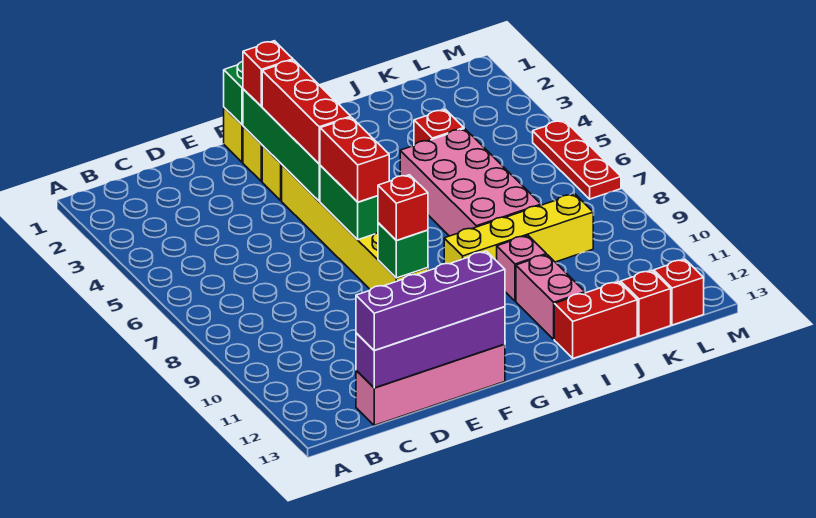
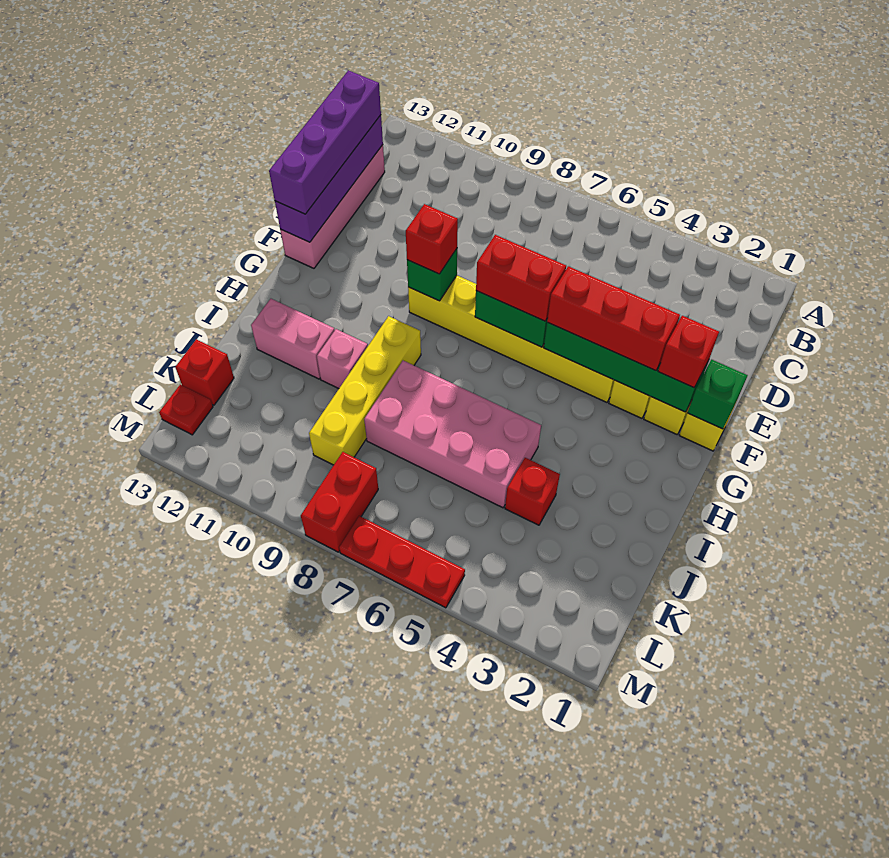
red brick I13:J13 level 1 -> red brick L8:M8 level 1
red brick L13 level 1 -> red plate L13 level 1

